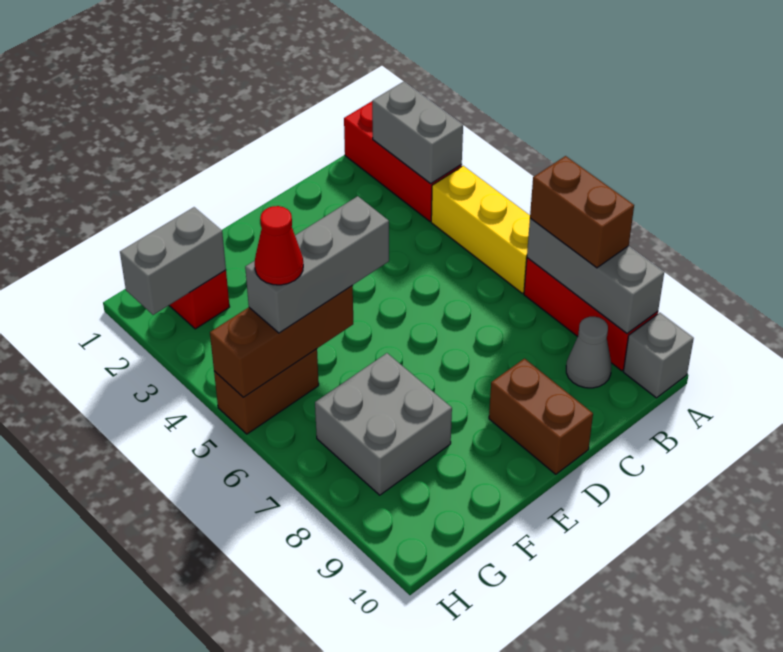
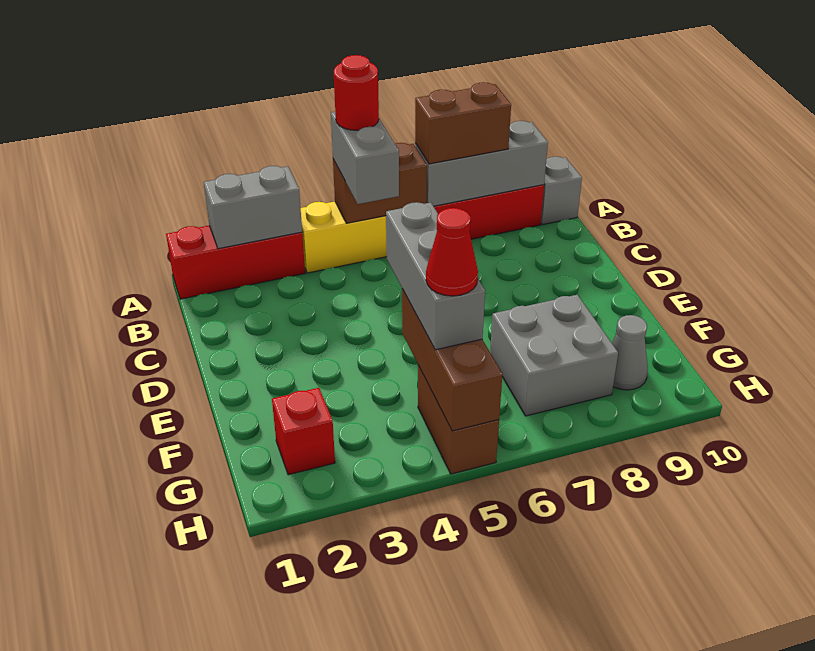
none -> red round brick A5 level 4
grey cone B9 level 1 -> grey cone G9 level 1
brown brick D9:D10 level 1 -> brown brick A5:A6 level 2
grey brick G2:H2 level 2 -> grey brick A5:B5 level 3

